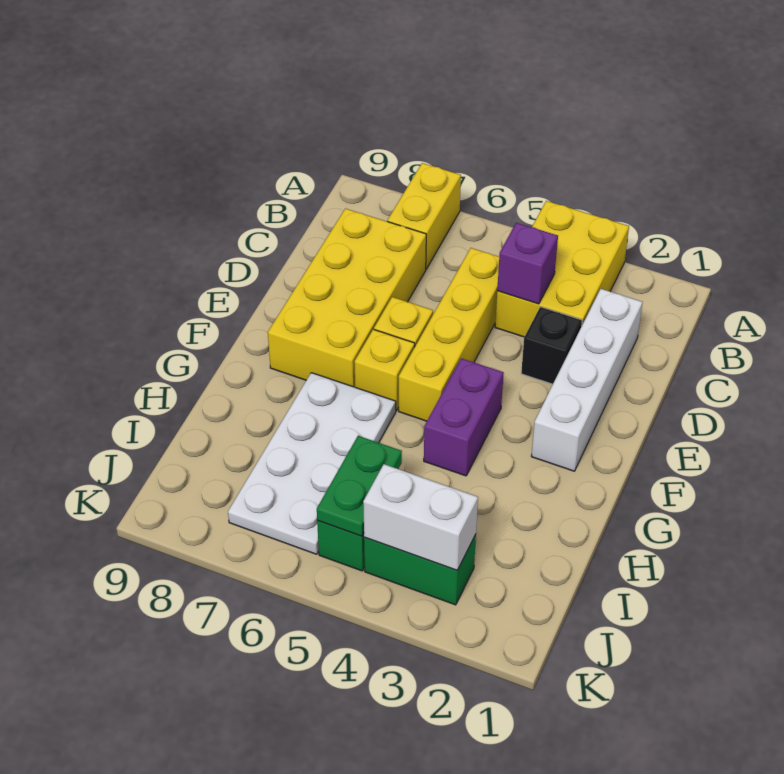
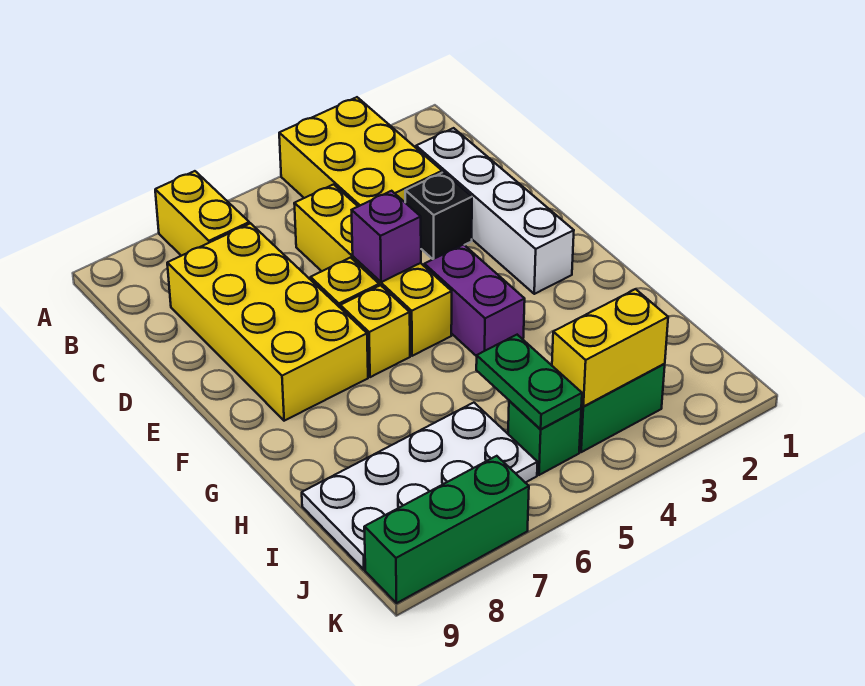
purple brick C4 level 2 -> purple brick E5 level 2
white plate G6:J7 level 1 -> white plate I6:J9 level 1
white brick J3:J4 level 2 -> yellow brick J3:J4 level 2
none -> green brick K7:K9 level 1

